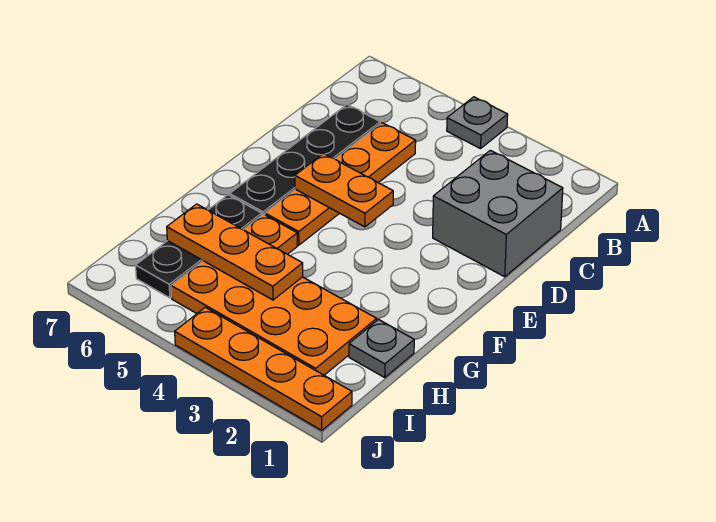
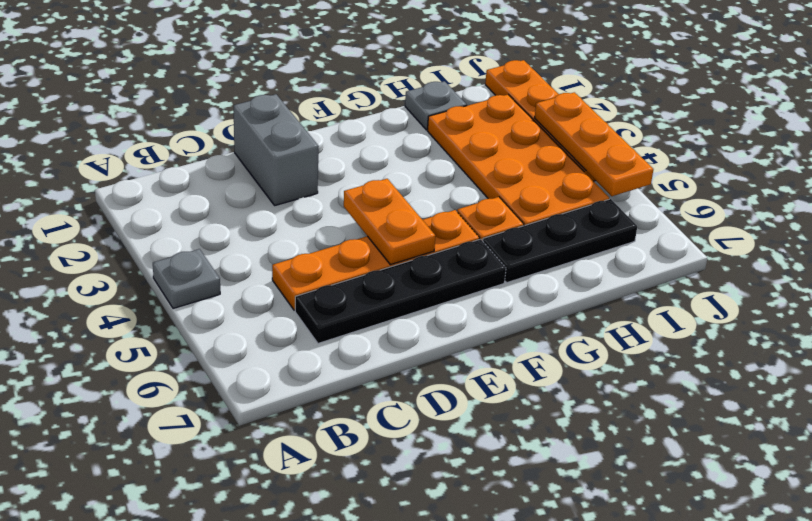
grey brick C1:D2 level 1 -> grey brick D1:D2 level 1
orange plate H4:H6 level 2 -> orange plate J3:J5 level 2

